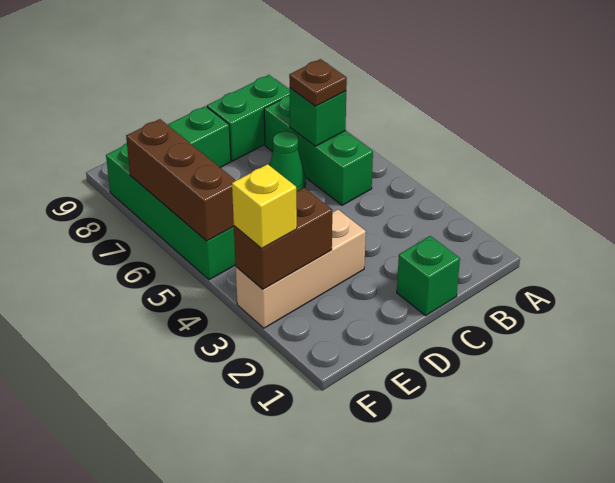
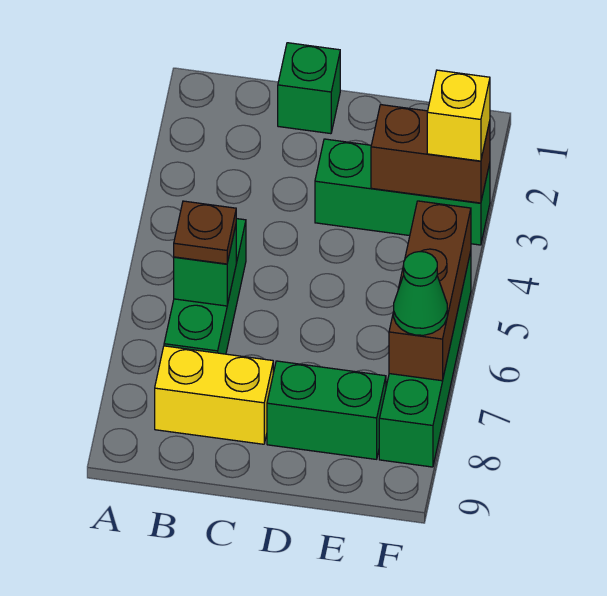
green brick B8:C8 level 1 -> yellow brick B8:C8 level 1
green cone C6 level 1 -> green cone F7 level 3
tan brick D3:F3 level 1 -> green brick D3:F3 level 1

